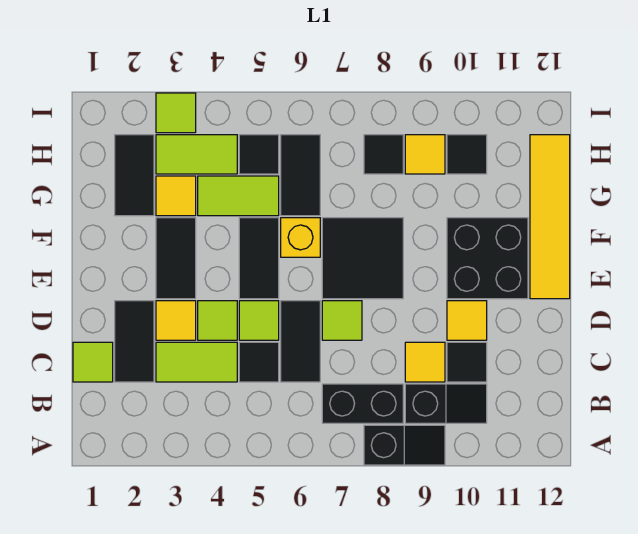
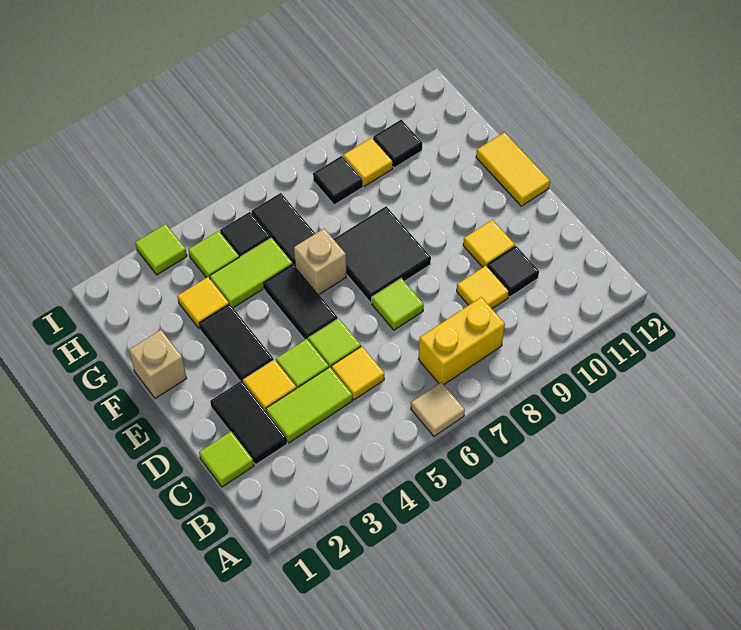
none -> tan tile A6 level 1
black slope A8:A9 level 1 top 8 -> none
black brick B7:B8 level 1 -> yellow brick B7:B8 level 1
black slope B9:B10 level 1 top 9 -> none
black tile C5 level 1 -> yellow tile C5 level 1
black tile C6:D6 level 1 -> none
black brick E10:F11 level 1 -> none
yellow tile E12:H12 level 1 -> yellow tile E12:F12 level 1
none -> tan brick F1 level 1
yellow brick F6 level 1 -> tan brick F6 level 1
black tile G2:H2 level 1 -> none
lime tile H3:H4 level 1 -> lime tile H4 level 1

